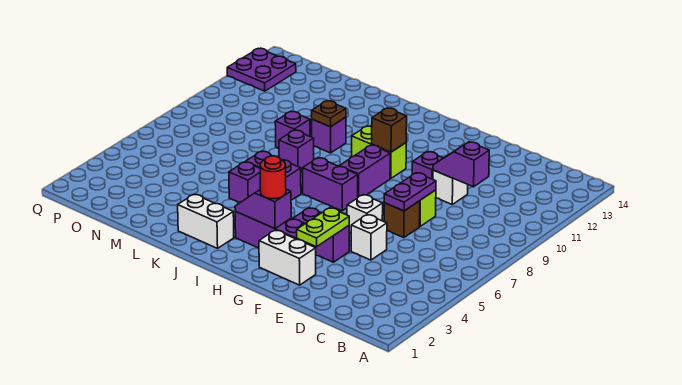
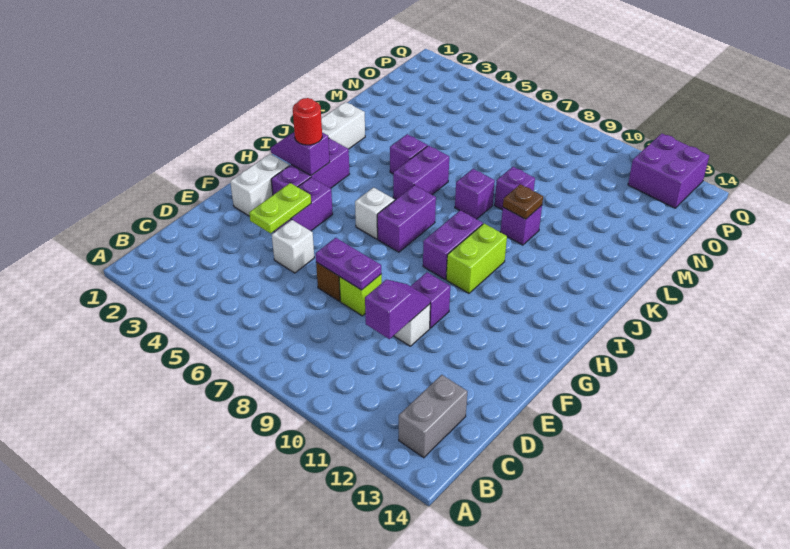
none -> grey brick B13:C13 level 1
lime plate F3:F4 level 2 -> lime plate E4:F4 level 2
white brick F6 level 1 -> white brick H6 level 1
purple slope H3:I3 level 2 top H -> purple slope H2:H3 level 2 top 3
purple brick H8:H9 level 1 -> purple brick H9:I9 level 1
brown brick H10 level 2 -> none
purple plate P12:Q13 level 1 -> purple brick P12:Q13 level 1

